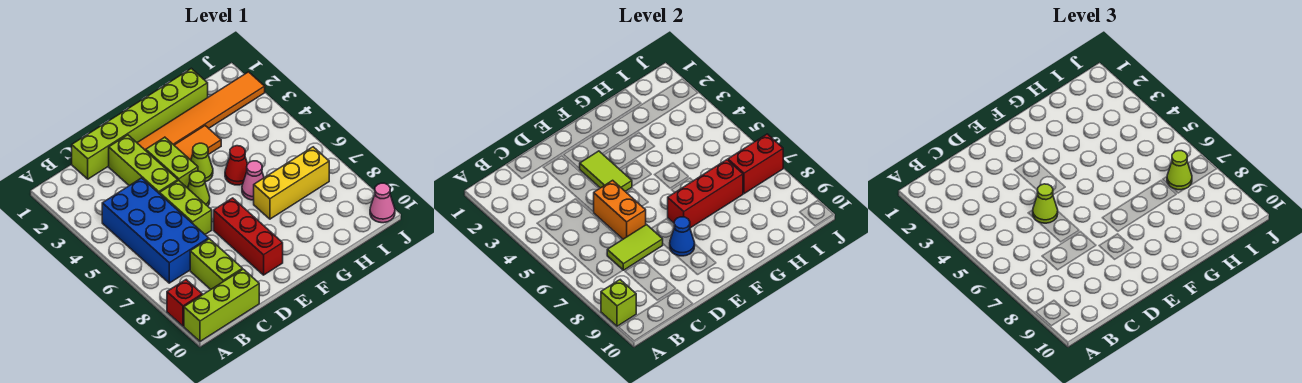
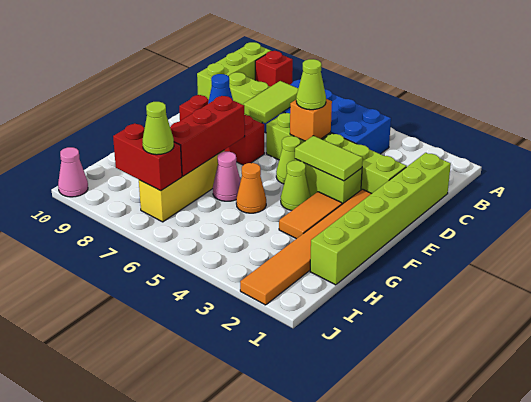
lime brick A9 level 2 -> none
orange brick D5:D6 level 2 -> orange brick D5 level 2
red cone G5 level 1 -> orange cone G5 level 1
red brick I7:J7 level 2 -> red brick I7:I8 level 2

